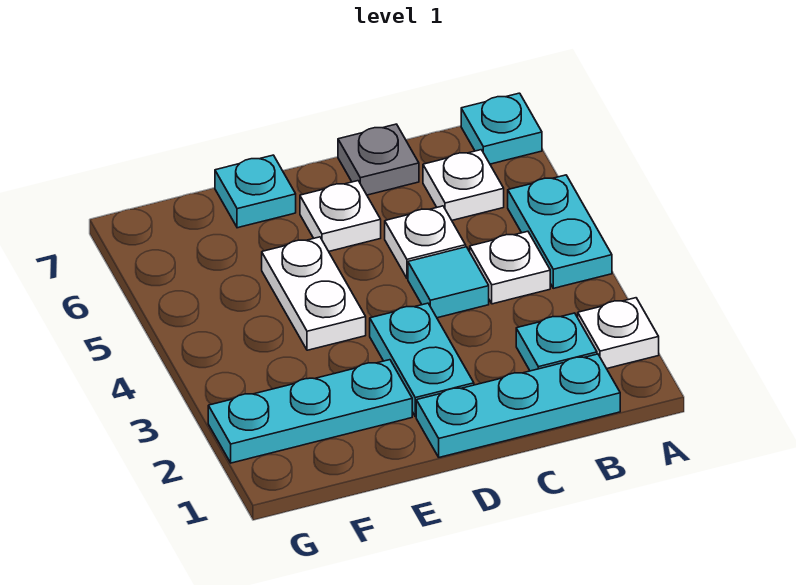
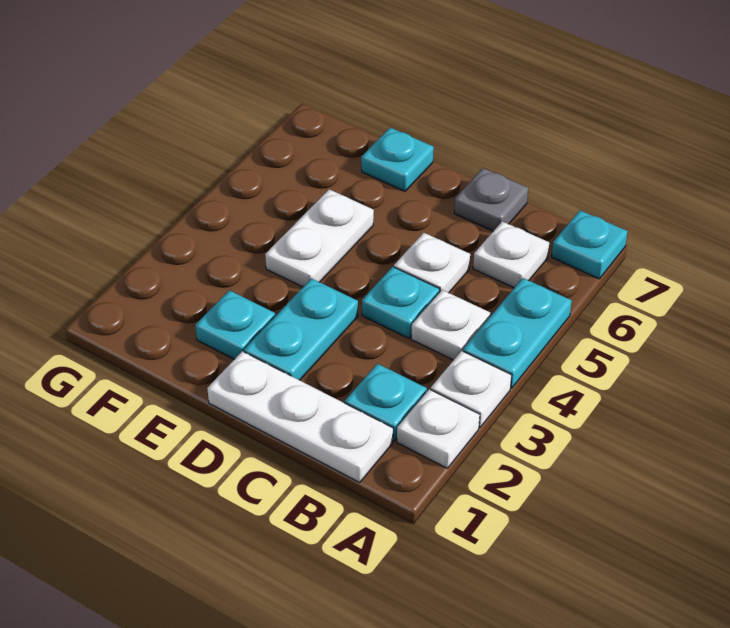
cyan plate B1:D1 level 1 -> white plate B1:D1 level 1
cyan tile C4 level 1 -> cyan plate C4 level 1
white plate D6 level 1 -> white plate A3 level 1
cyan plate E2:G2 level 1 -> cyan plate E2 level 1

